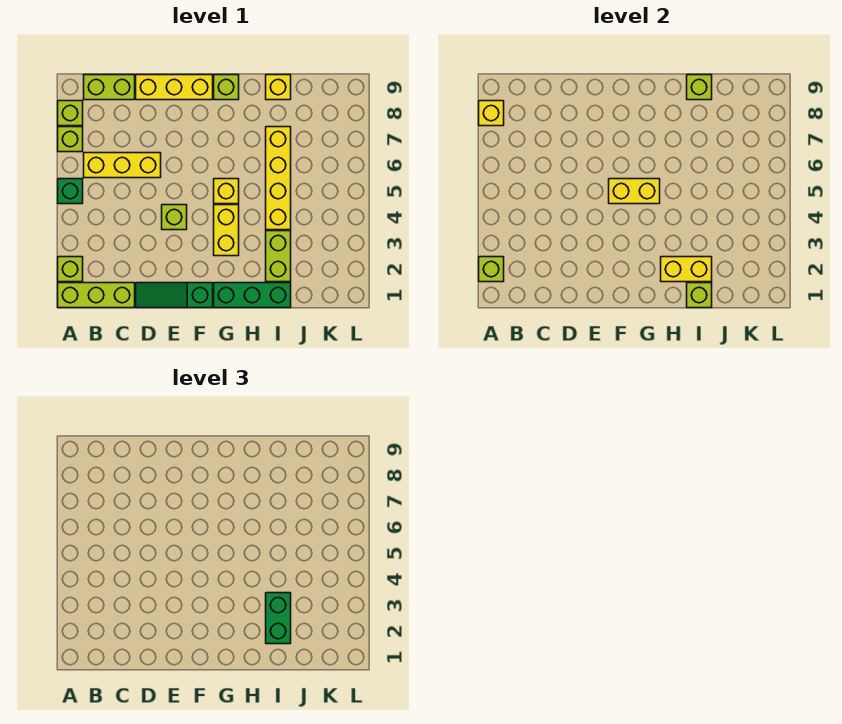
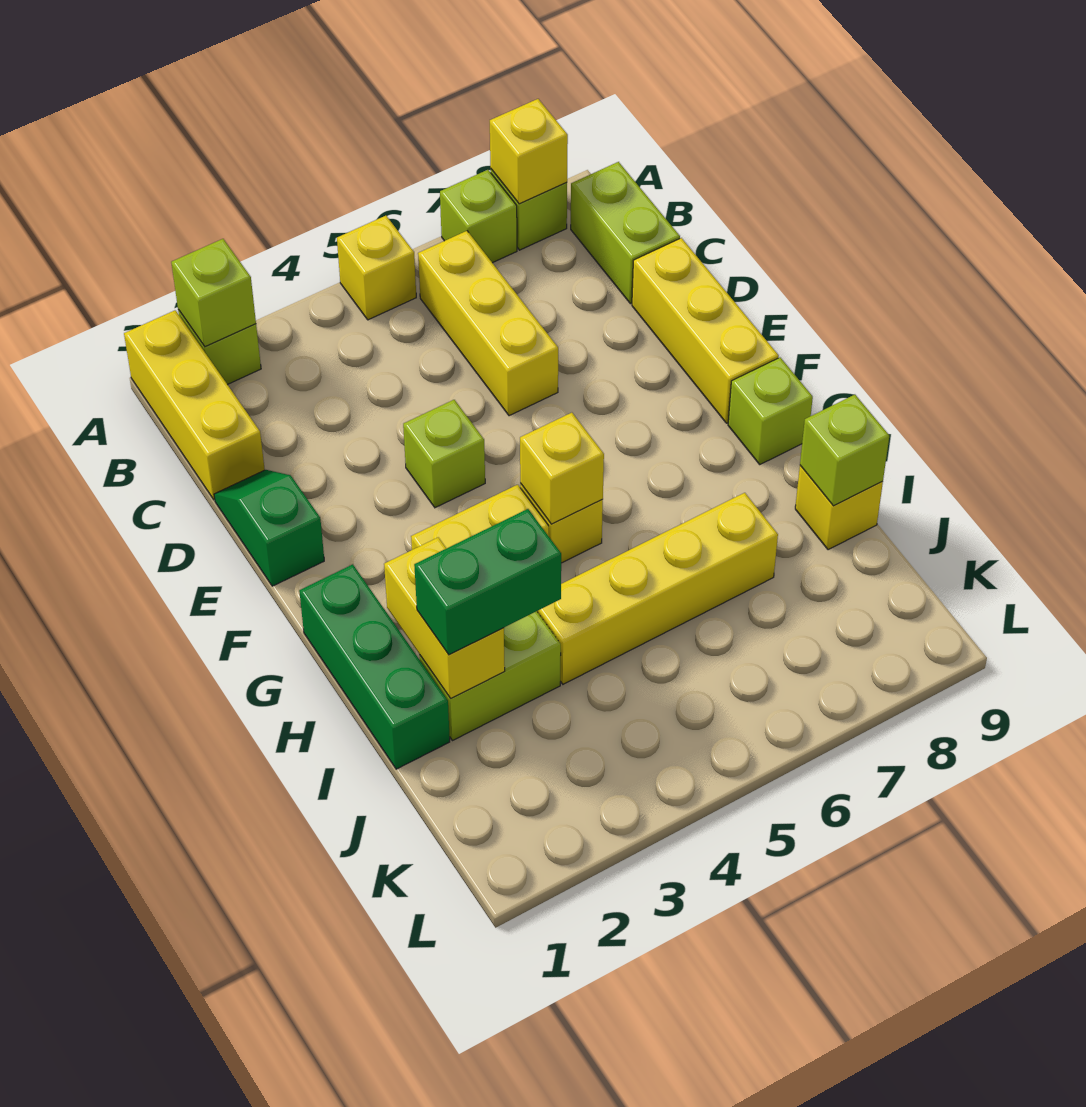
lime brick A1:C1 level 1 -> yellow brick A1:C1 level 1
green brick A5 level 1 -> yellow brick A5 level 1
green slope D1:F1 level 1 top F -> green slope D1:E1 level 1 top E
yellow brick F5:G5 level 2 -> yellow brick G5 level 2
lime brick I1 level 2 -> none

